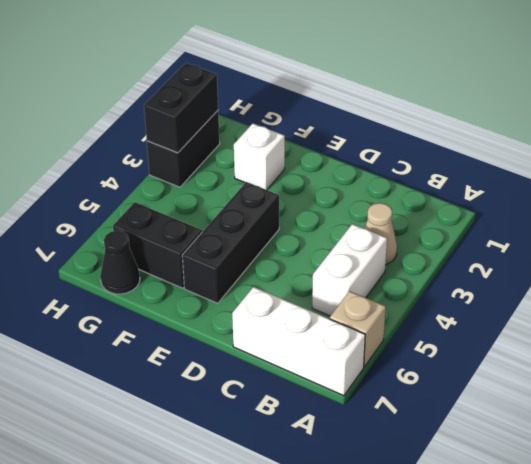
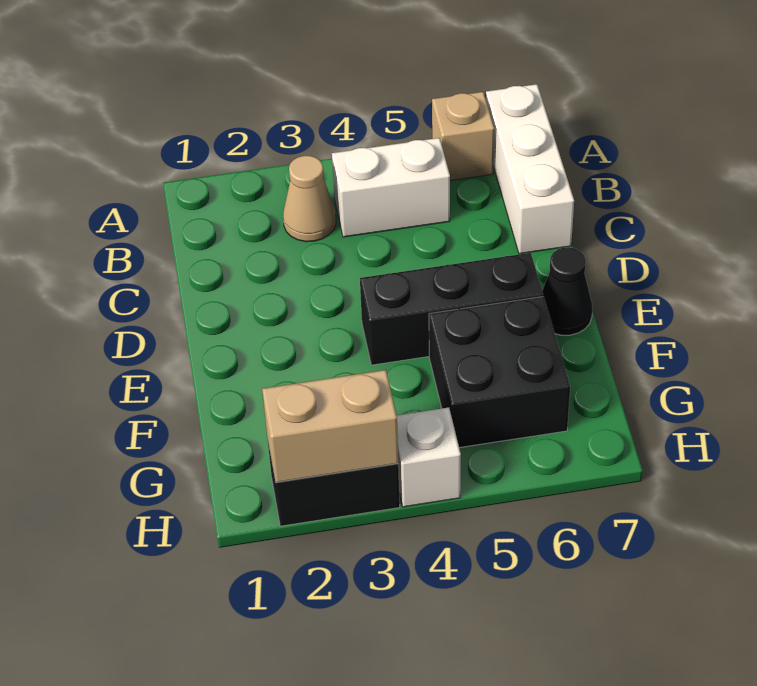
white brick F2 level 1 -> white brick H4 level 1
black brick F6:G6 level 1 -> black brick F5:G6 level 1
black cone G7 level 1 -> black cone E7 level 1
black brick H2:H3 level 2 -> tan brick H2:H3 level 2

